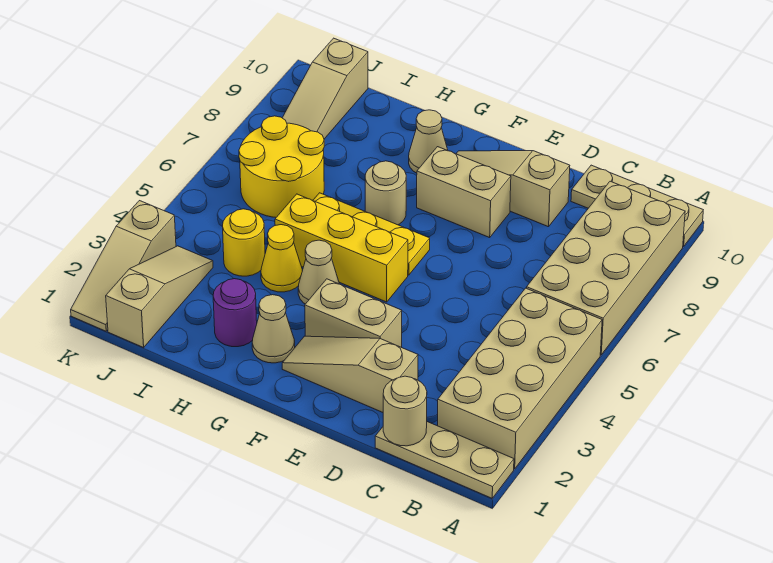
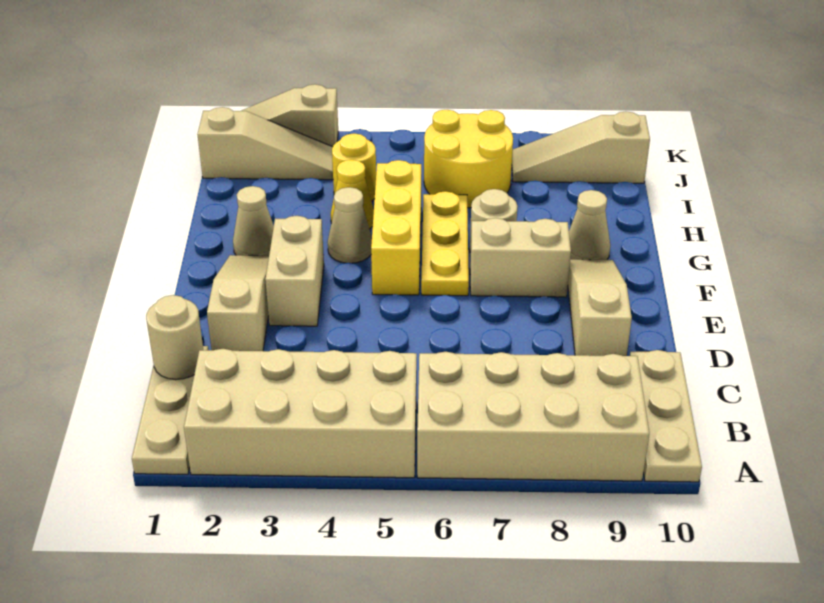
tan brick E8:F8 level 1 -> tan brick F7:F8 level 1
purple round brick H2 level 1 -> none

